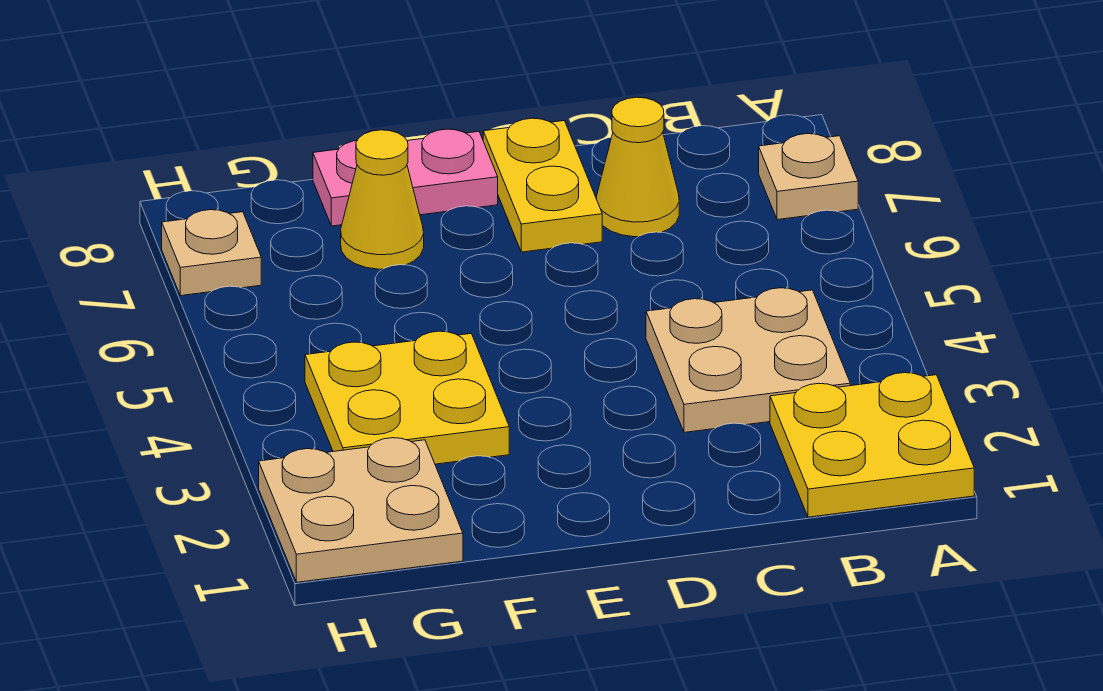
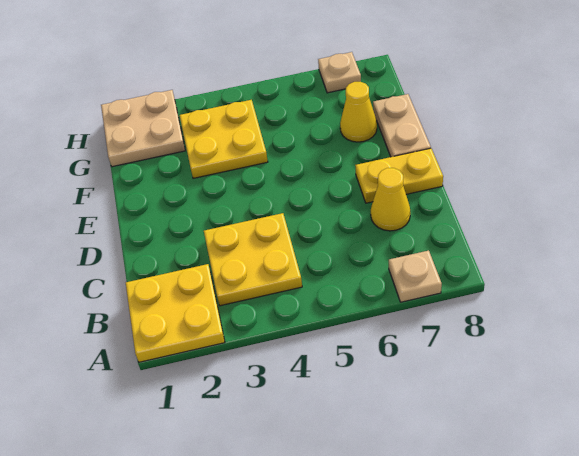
tan plate B3:C4 level 1 -> yellow plate B3:C4 level 1
pink plate E8:F8 level 1 -> tan plate E8:F8 level 1

